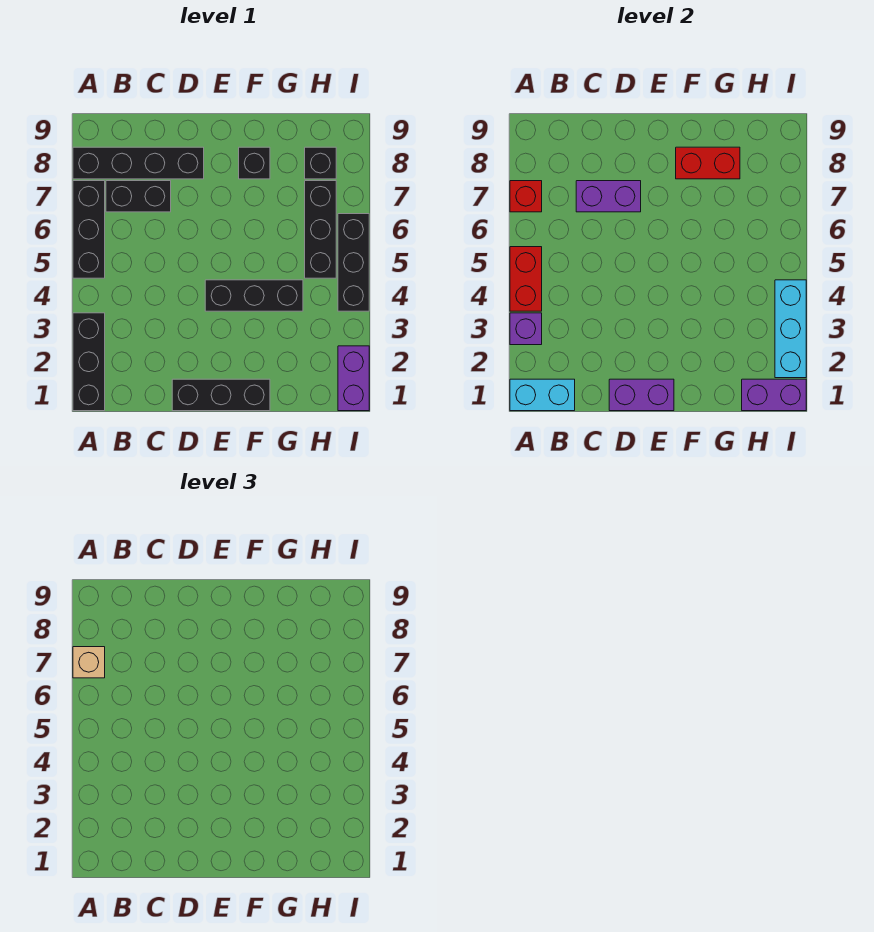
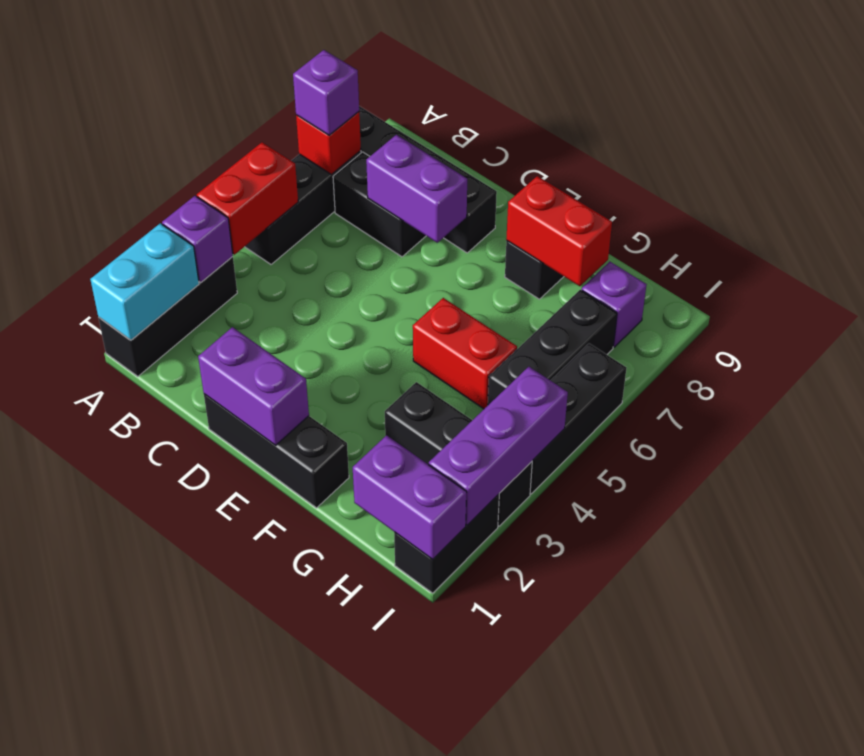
cyan brick A1:B1 level 2 -> cyan brick A1:A2 level 2
tan brick A7 level 3 -> purple brick A7 level 3
black brick E4:G4 level 1 -> black brick G3:I3 level 1
none -> red brick F5:G5 level 1
black brick H8 level 1 -> purple brick H8 level 1
purple brick I1:I2 level 1 -> black brick I1:I2 level 1
cyan brick I2:I4 level 2 -> purple brick I2:I4 level 2

